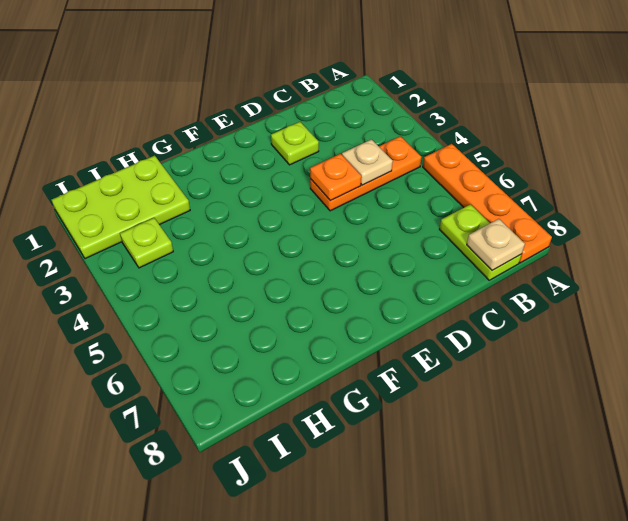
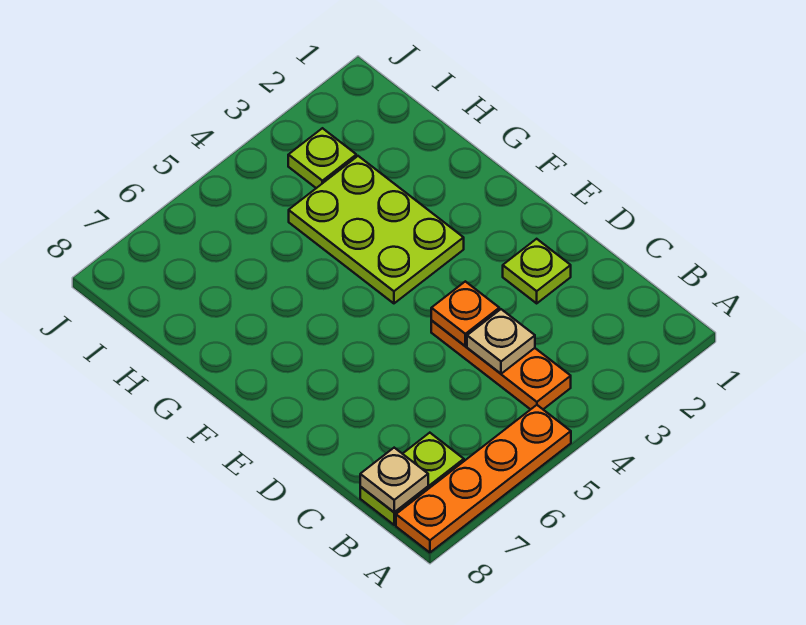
lime plate H1:J2 level 1 -> lime plate F3:H4 level 1

